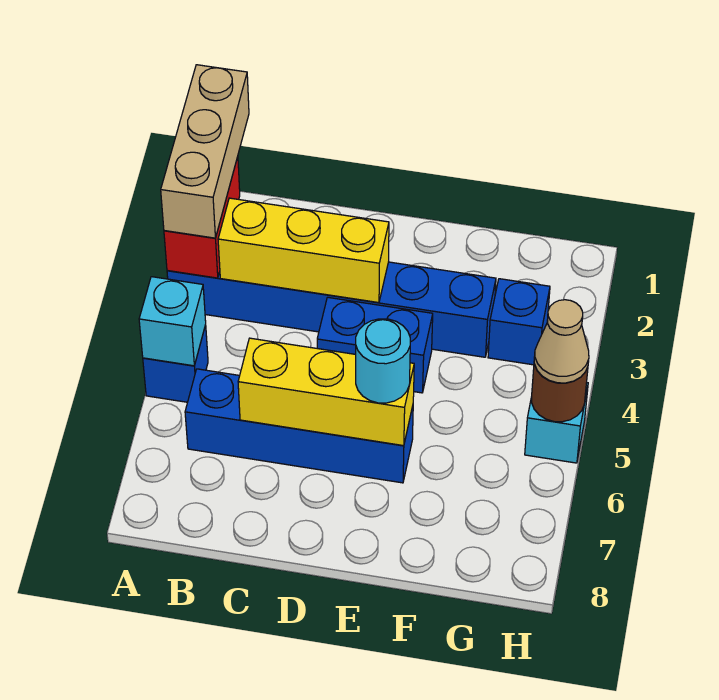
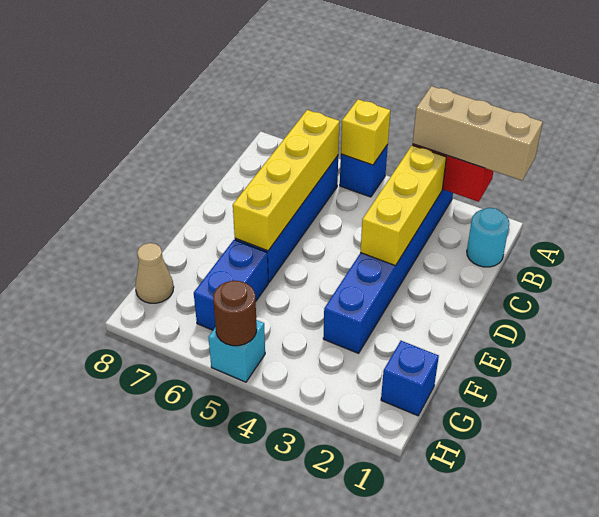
cyan brick A5 level 2 -> yellow brick A5 level 2
yellow brick C6:E6 level 2 -> yellow brick B6:E6 level 2
blue brick D4:E4 level 1 -> blue brick F6:G6 level 1
cyan round brick E6 level 3 -> cyan round brick B1 level 1
blue brick G3 level 1 -> blue brick G1 level 1
tan cone H5 level 3 -> tan cone G8 level 1

